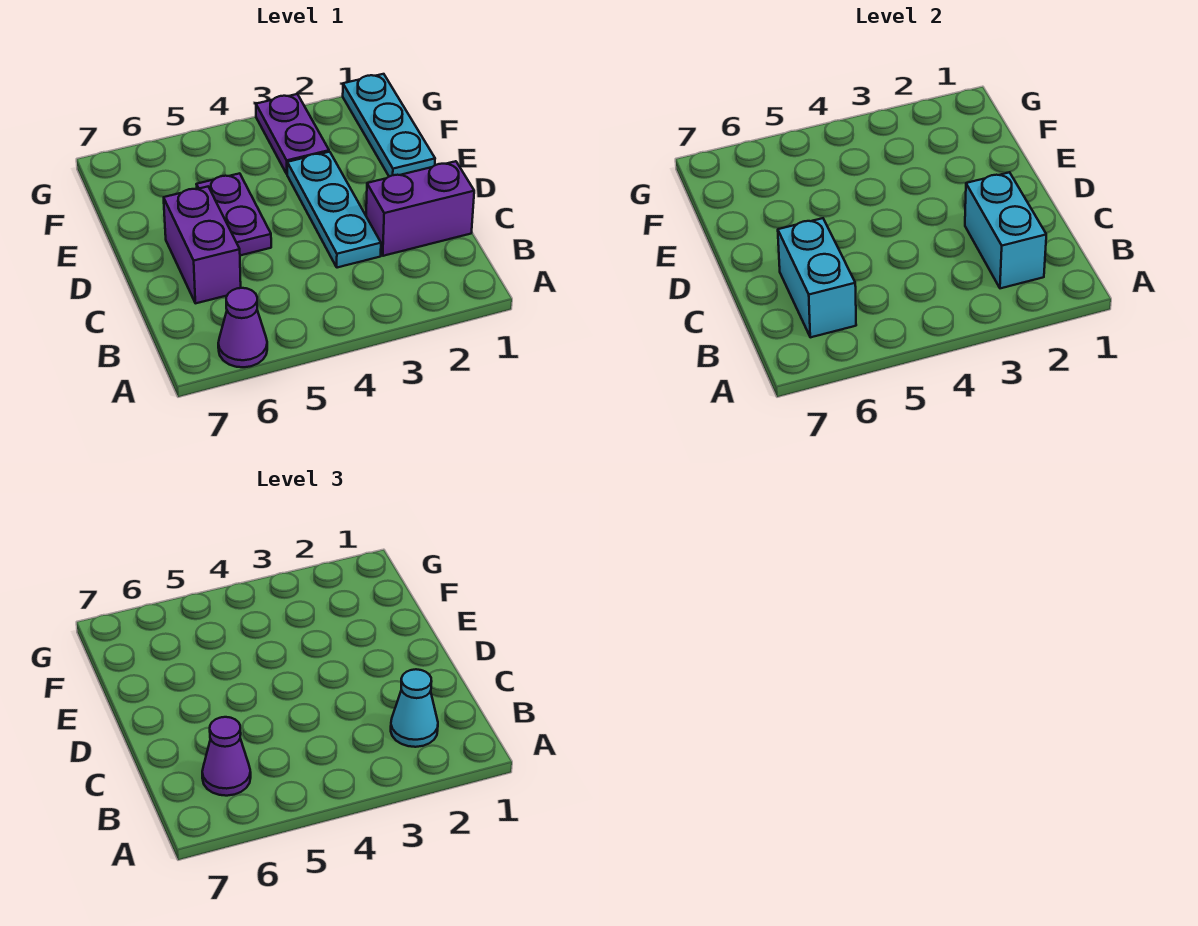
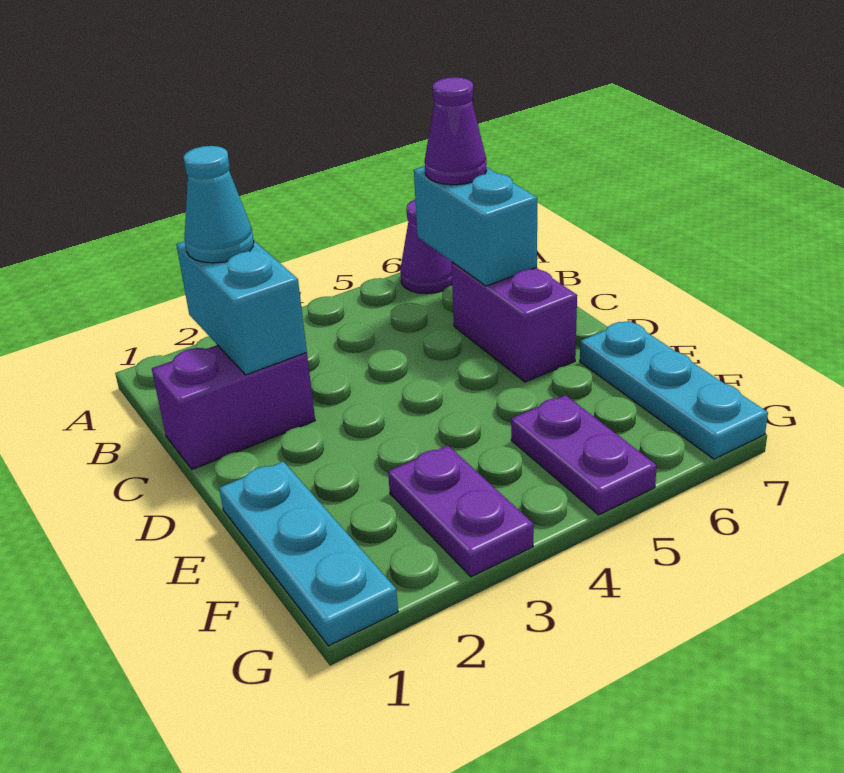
cyan plate C3:E3 level 1 -> cyan plate E7:G7 level 1
purple plate D5:E5 level 1 -> purple plate F5:G5 level 1

